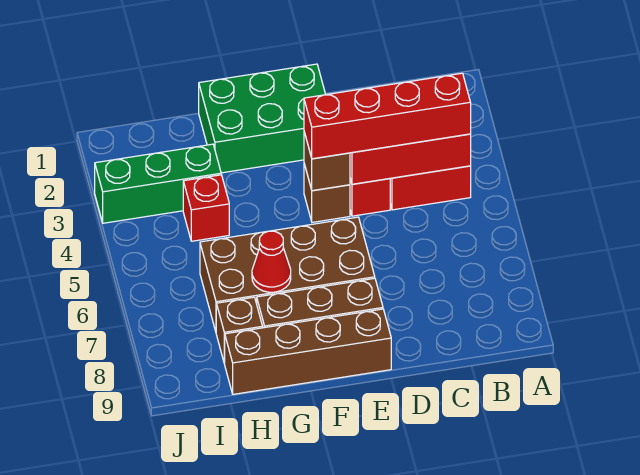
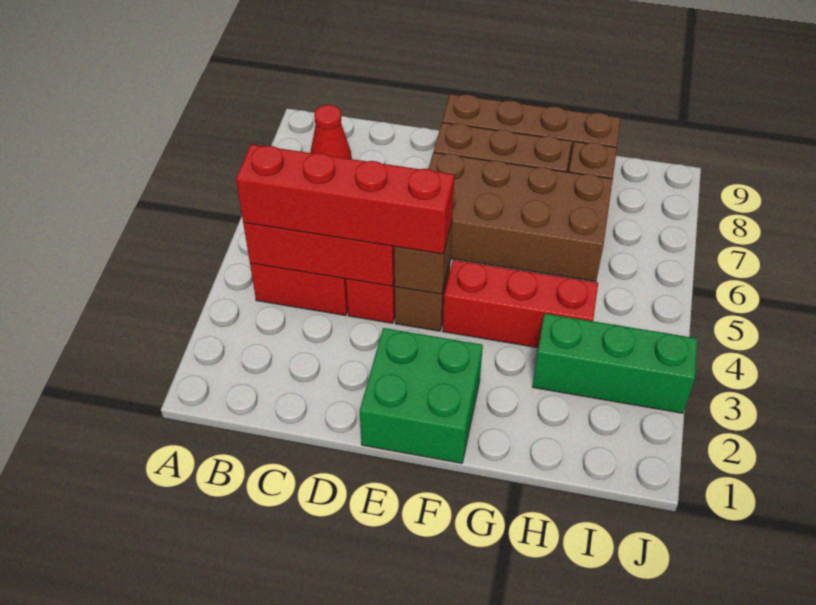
green brick E1:G2 level 1 -> green brick E1:F2 level 1
red cone G7 level 2 -> red cone B8 level 1
red brick H4 level 1 -> red brick F4:H4 level 1

